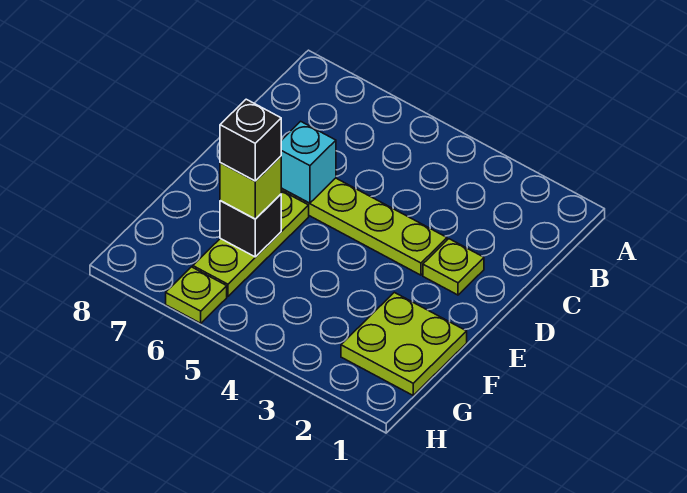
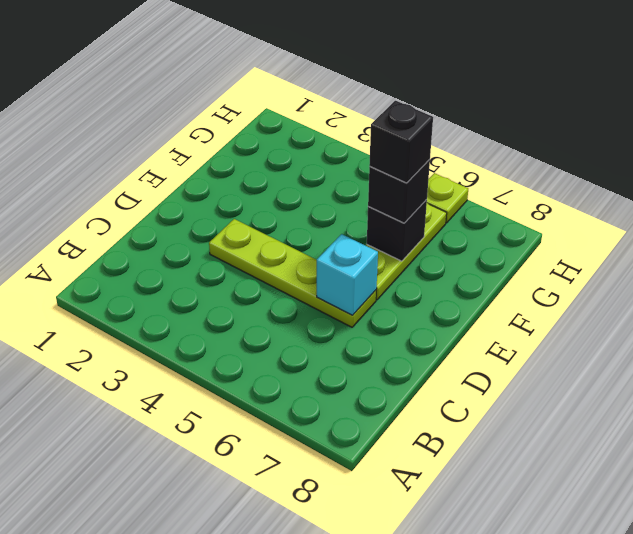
lime plate D2 level 1 -> none
lime plate F1:G2 level 1 -> none
lime brick F6 level 3 -> black brick F6 level 3

